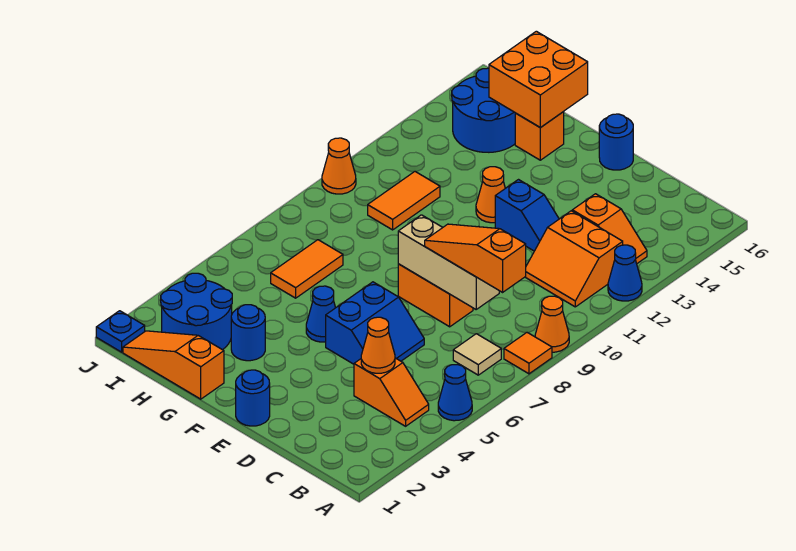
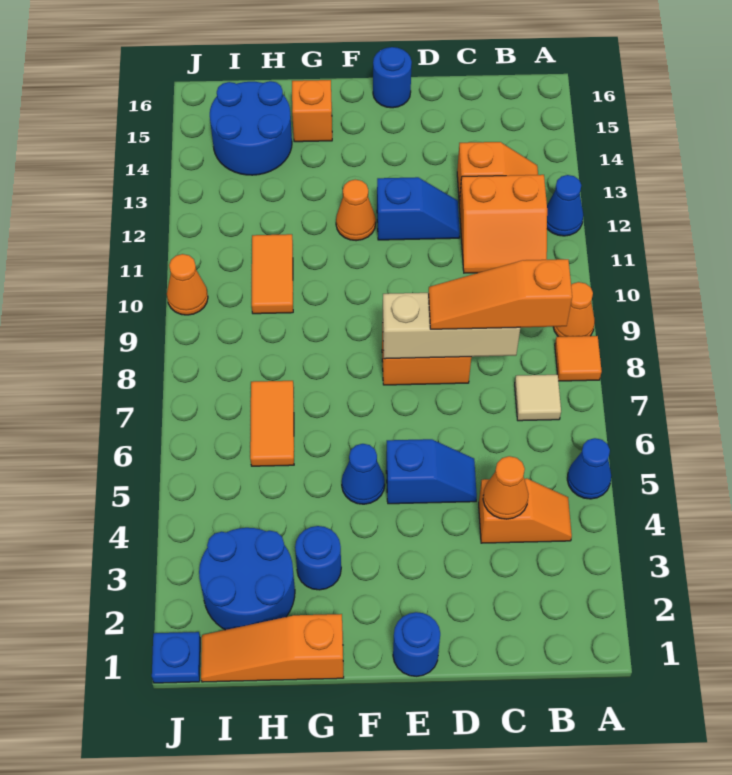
blue slope D5:E6 level 1 top E -> blue slope D5:E5 level 1 top E
orange brick G15:H16 level 2 -> none

